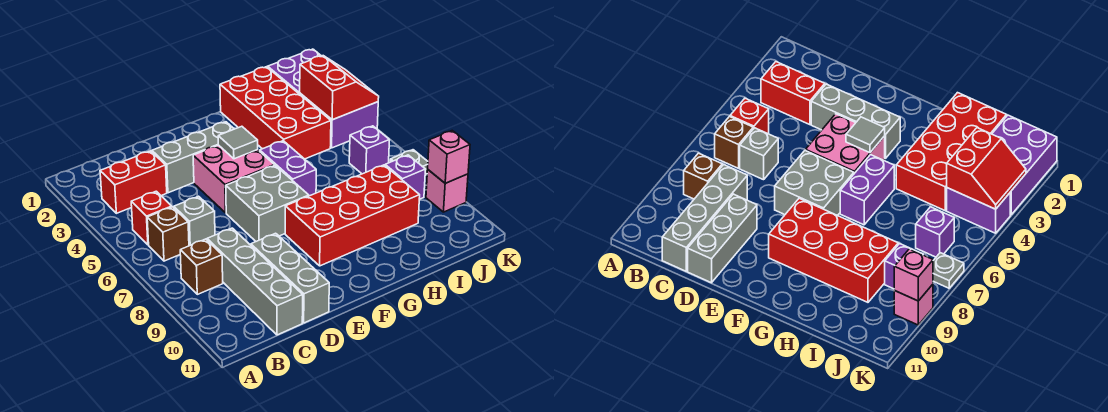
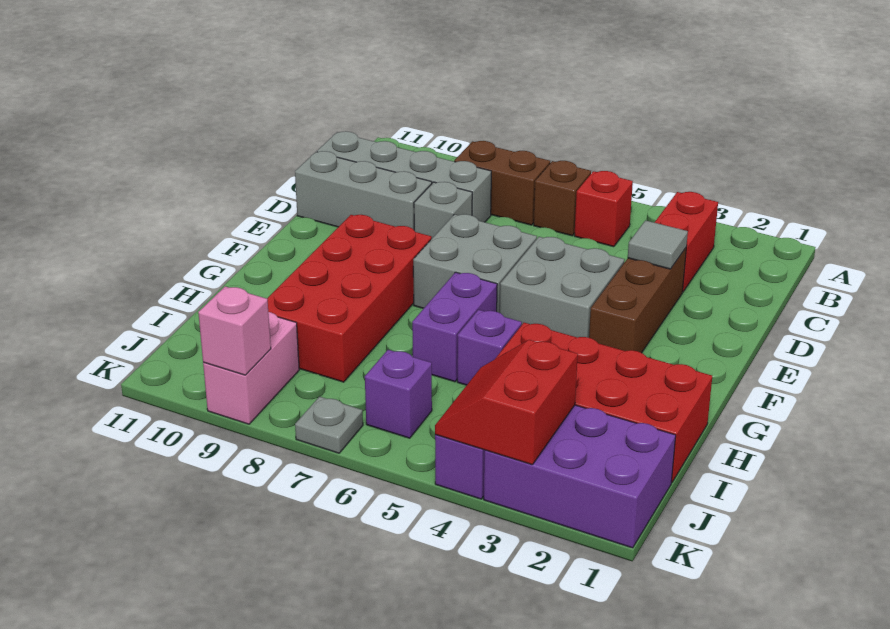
brown brick B8 level 1 -> brown brick B7:B8 level 1
grey brick C6 level 1 -> grey brick D8 level 1
grey brick D3:F3 level 1 -> brown brick D3:F3 level 1
pink brick E4:F5 level 1 -> grey brick E4:F5 level 1
grey tile F4 level 2 -> grey tile D3 level 2
purple brick G5:G6 level 1 -> purple brick G6:H6 level 1
red slope J3:K4 level 2 top J -> red slope J3:K4 level 2 top 3
purple brick J8 level 1 -> purple brick H5 level 1
pink brick K9 level 1 -> pink brick J9:K9 level 1

